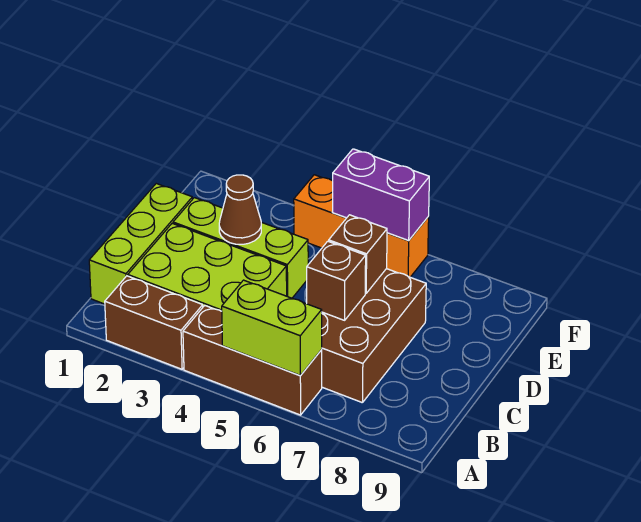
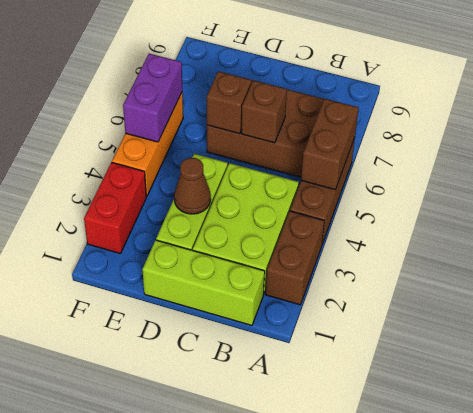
lime brick A5:A6 level 2 -> brown brick A5:A6 level 2
none -> red brick F2:F3 level 1

